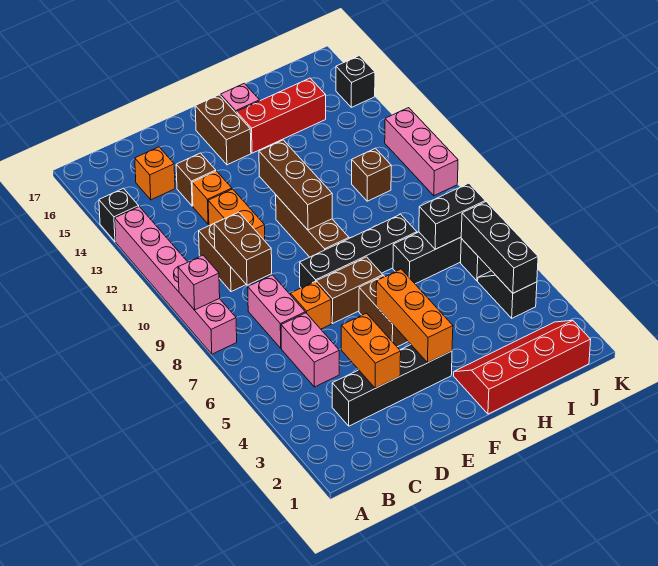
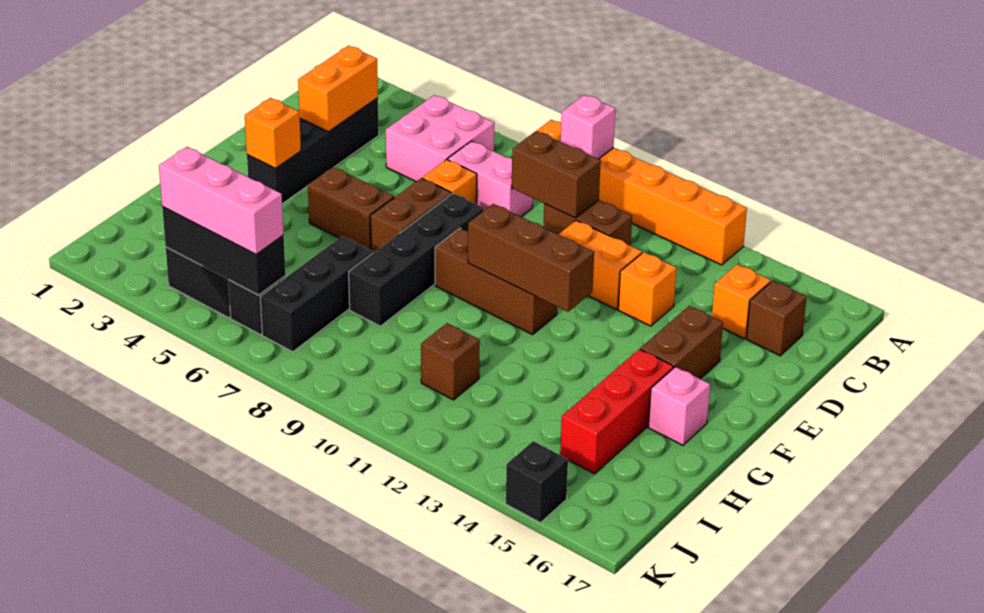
pink brick A8:A13 level 1 -> orange brick A8:A13 level 1
black brick A14 level 1 -> none
pink brick C5:C6 level 1 -> pink brick B5:C6 level 1
orange brick D3:D4 level 2 -> orange brick C3:D3 level 2
brown brick D14 level 1 -> brown brick C16 level 1
orange brick F3:F5 level 2 -> orange brick F3 level 2
brown brick F15:F16 level 1 -> brown brick E15:F15 level 1
red slope G1:J2 level 1 top 1 -> none
black brick I7:J7 level 2 -> none
pink brick K10:K12 level 1 -> pink brick J4:J6 level 3

